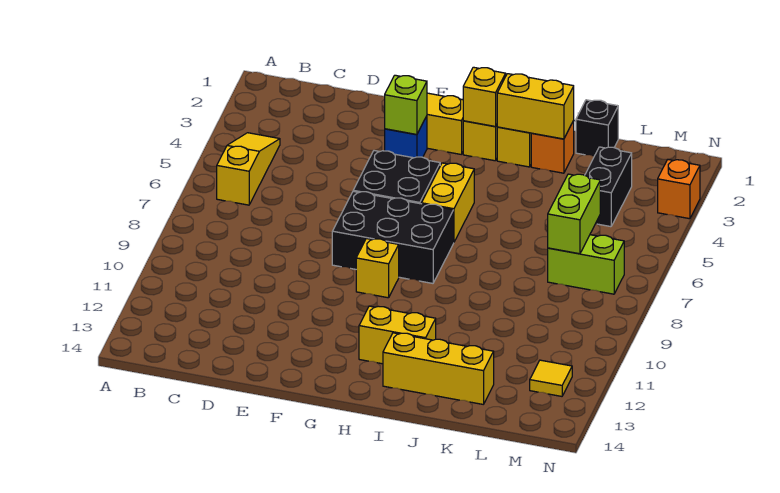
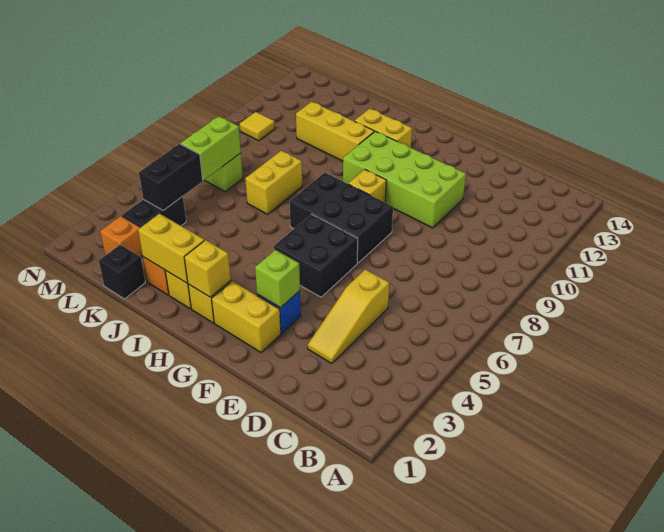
yellow slope B4:B6 level 1 top 6 -> yellow slope D3:D5 level 1 top 5
none -> lime brick E10:H11 level 1
yellow brick H5:H6 level 1 -> yellow brick J7:J8 level 1
yellow brick I13:K13 level 1 -> yellow brick I11:K11 level 1
none -> black brick L4:L5 level 2
yellow tile M12 level 1 -> yellow tile M10 level 1
orange brick N3 level 1 -> orange brick L2 level 1

